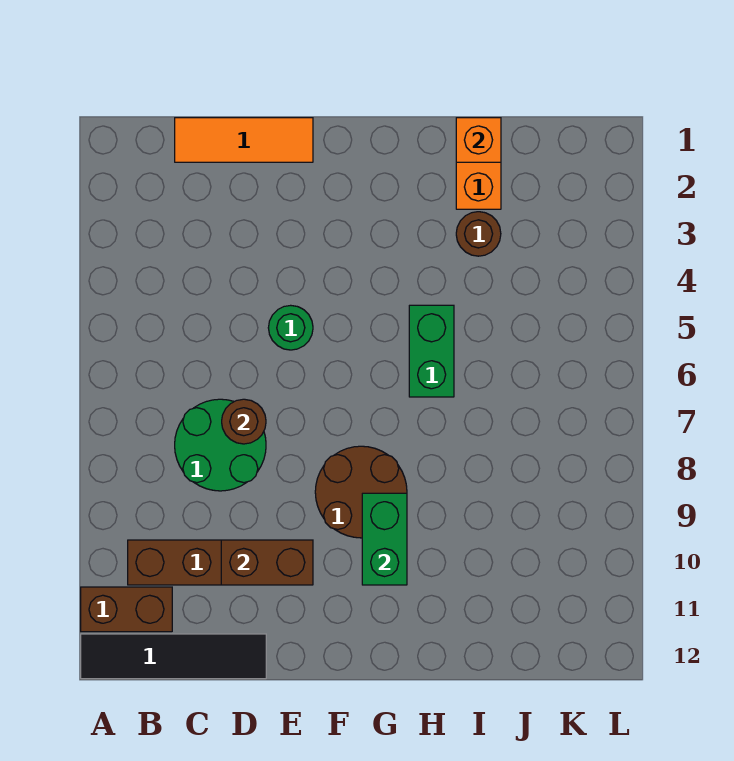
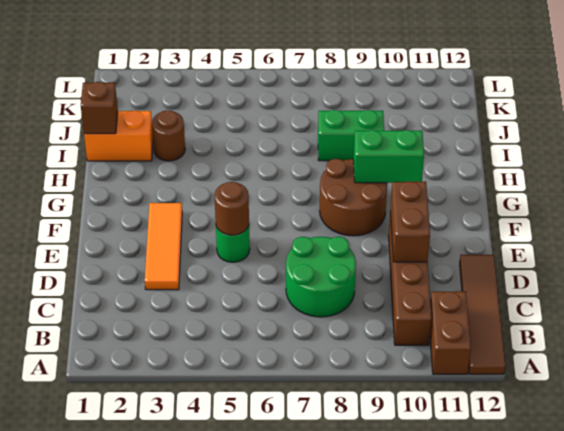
black tile A12:D12 level 1 -> brown tile A12:D12 level 1
orange tile C1:E1 level 1 -> orange tile D3:F3 level 1
brown round brick D7 level 2 -> brown round brick E5 level 2
green brick H5:H6 level 1 -> green brick I8:I9 level 1
orange brick I1 level 2 -> brown brick I1 level 2

